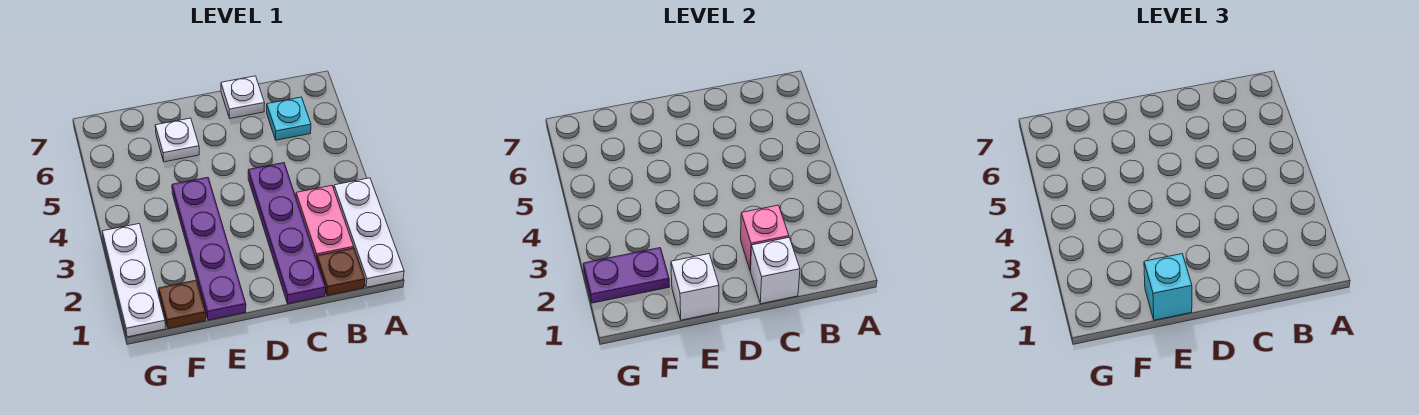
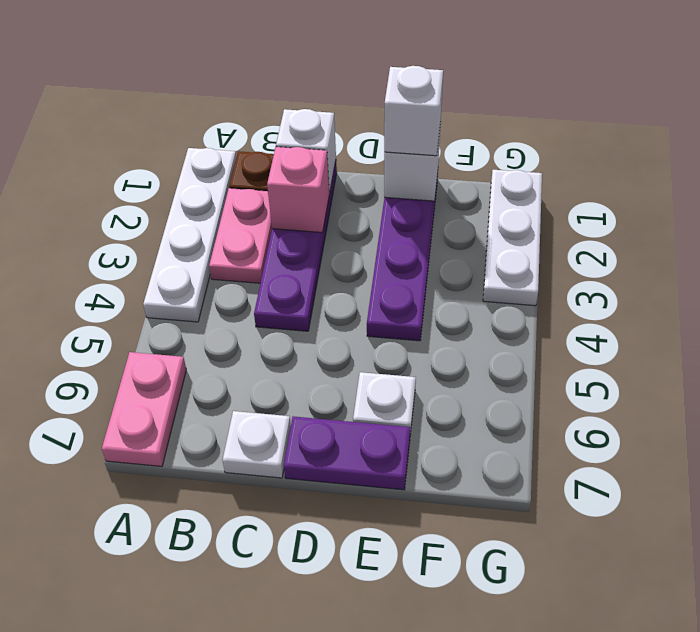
white plate A1:A3 level 1 -> white plate A1:A4 level 1
none -> pink plate A6:A7 level 1
cyan plate B6 level 1 -> none
cyan brick E1 level 3 -> white brick E1 level 3
brown plate F1 level 1 -> none
purple plate F2:G2 level 2 -> purple plate D7:E7 level 1

